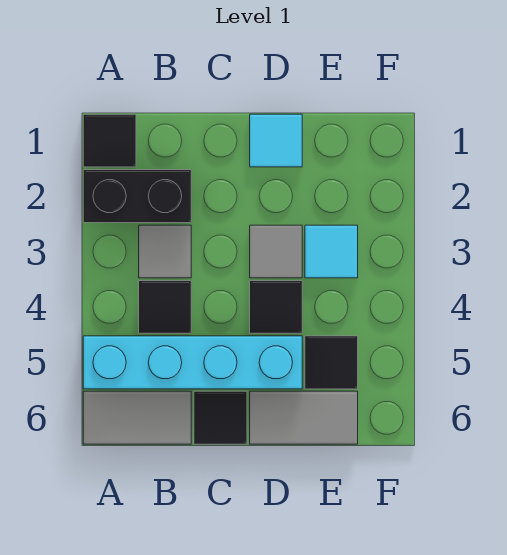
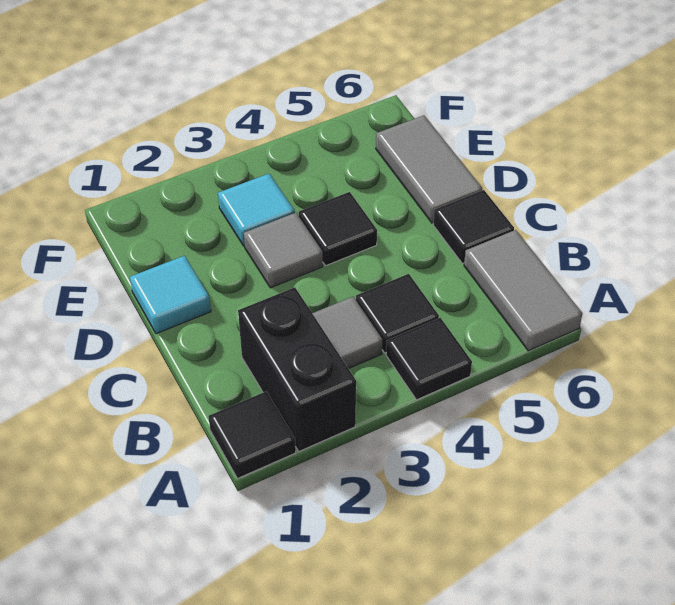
cyan brick A5:D5 level 1 -> none
black tile E5 level 1 -> black tile A4 level 1

